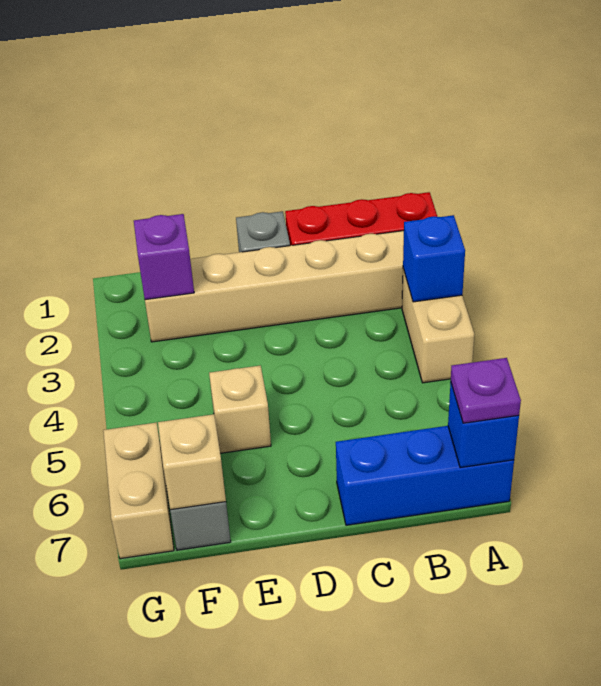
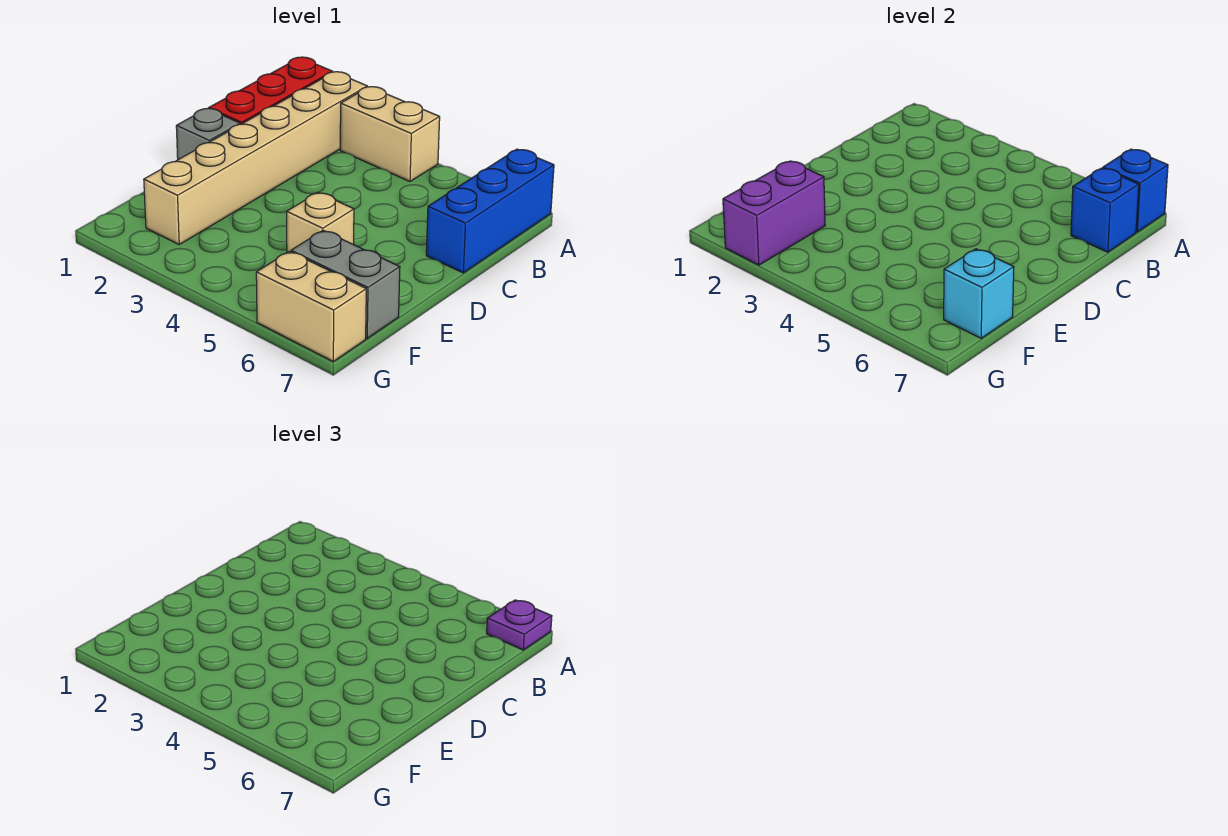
blue brick A3 level 2 -> blue brick B7 level 2
purple brick F2 level 2 -> purple brick F2:G2 level 2
tan brick F7 level 2 -> cyan brick F7 level 2

